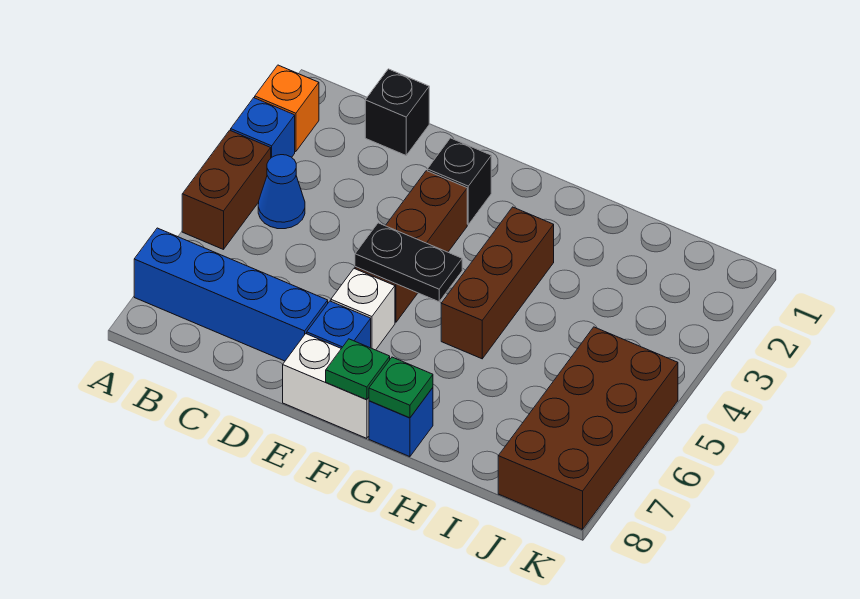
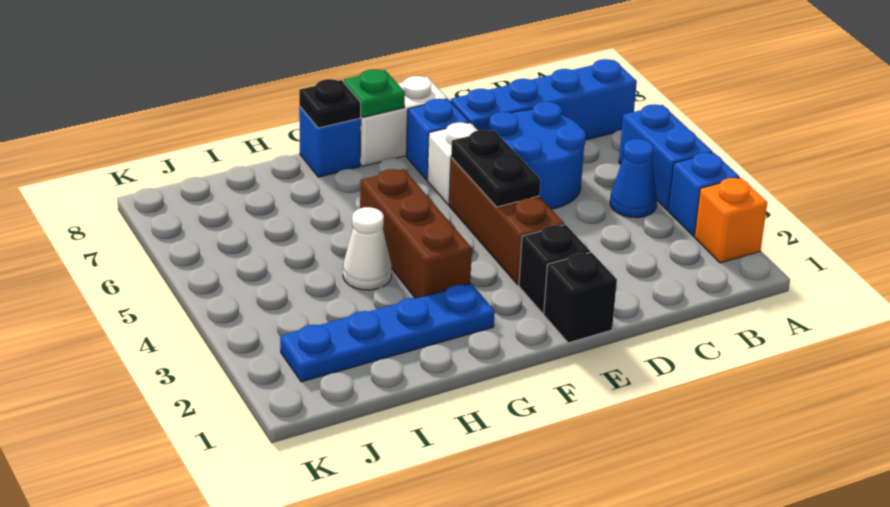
brown brick A4:A5 level 1 -> blue brick A4:A5 level 1
black brick C1 level 1 -> black brick E1 level 1
none -> blue round brick C5:D6 level 1
black plate E5:F5 level 2 -> black plate E4:E5 level 2
none -> blue plate G2:J2 level 1
green plate G8 level 2 -> black plate G8 level 2
none -> white cone H4 level 1
brown brick J5:K8 level 1 -> none

